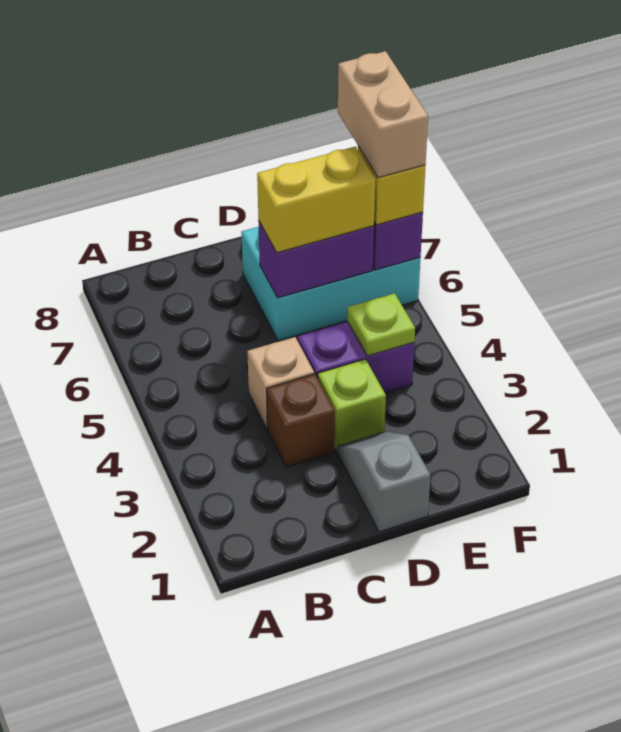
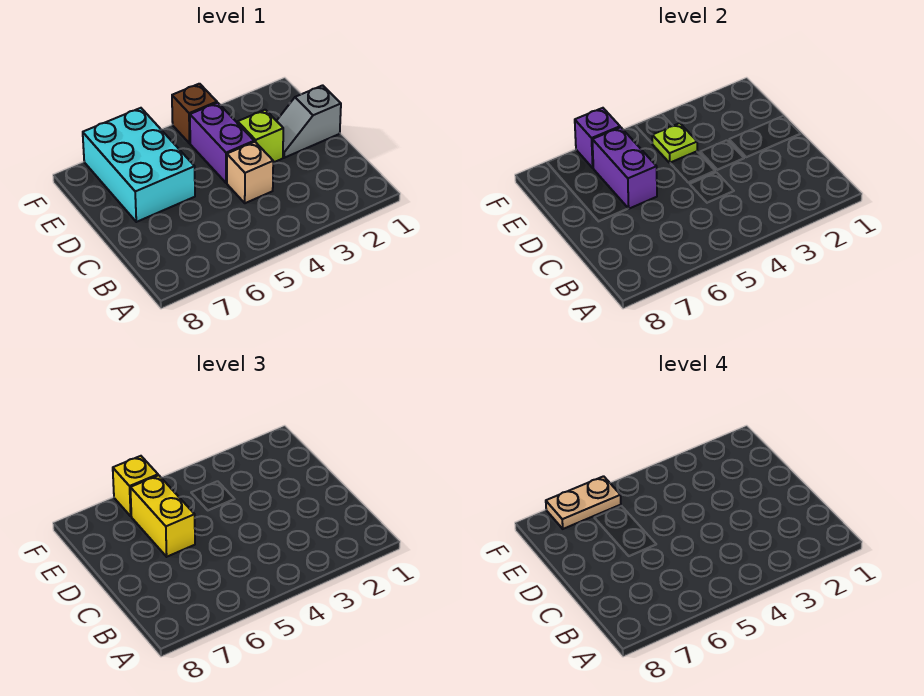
brown brick C3 level 1 -> brown brick F4 level 1
tan brick F6:F7 level 4 -> tan plate F6:F7 level 4

